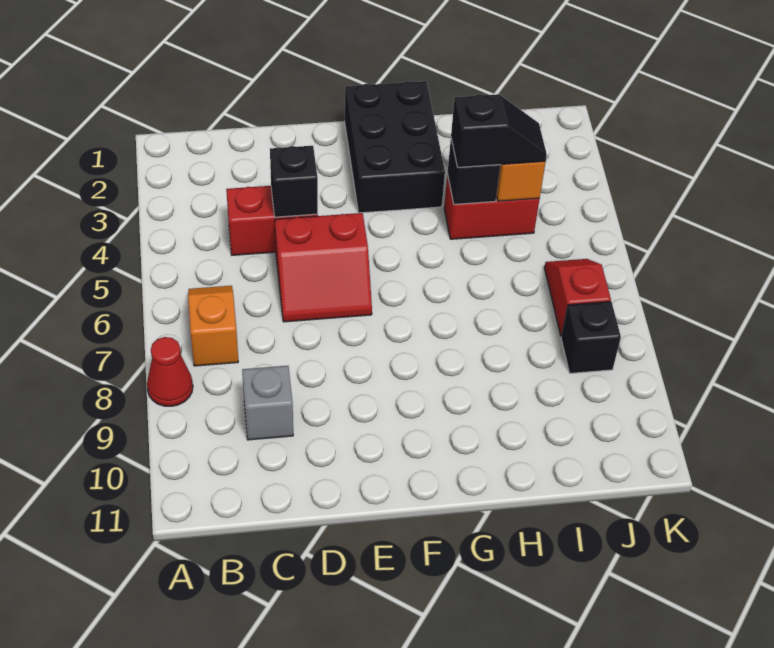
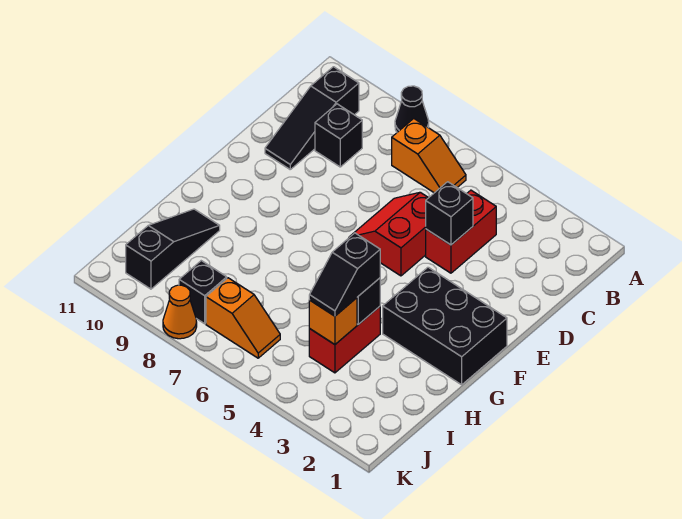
red cone A8 level 1 -> black cone A8 level 1
none -> black slope B10:D10 level 1 top B
grey brick C9 level 1 -> black brick C9 level 1
none -> black slope H10:J10 level 1 top J
red slope J6:J7 level 1 top 7 -> orange slope J6:J7 level 1 top 7
none -> orange cone K8 level 1

